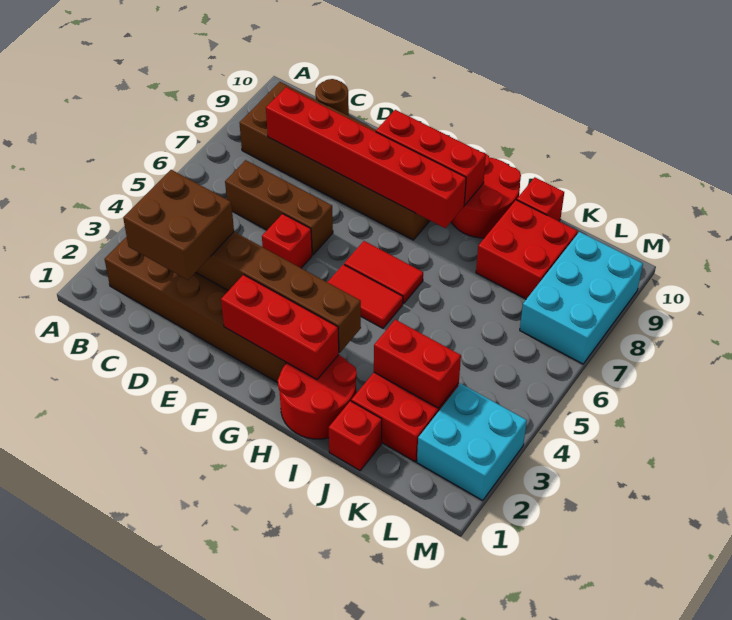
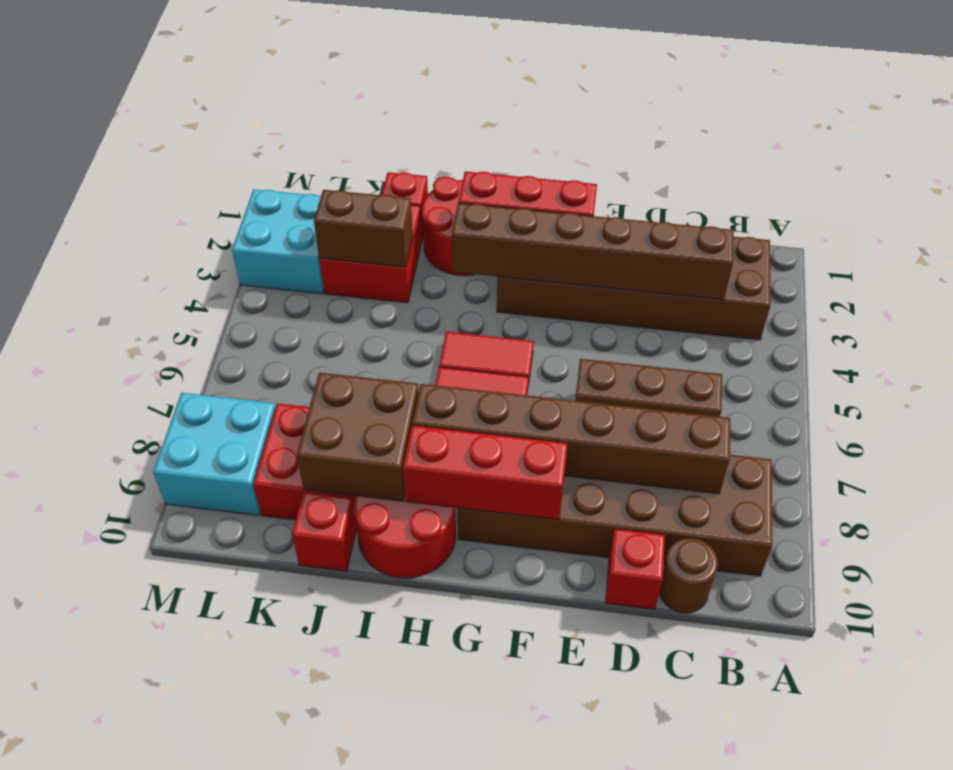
brown brick C2:D3 level 3 -> brown brick I8:J9 level 2
red brick C8:H8 level 2 -> brown brick C8:H8 level 2
red brick E5 level 1 -> red brick D10 level 1
red brick J3:K3 level 2 -> brown brick J3:K3 level 2
cyan brick L7:M9 level 1 -> cyan brick L8:M9 level 1

